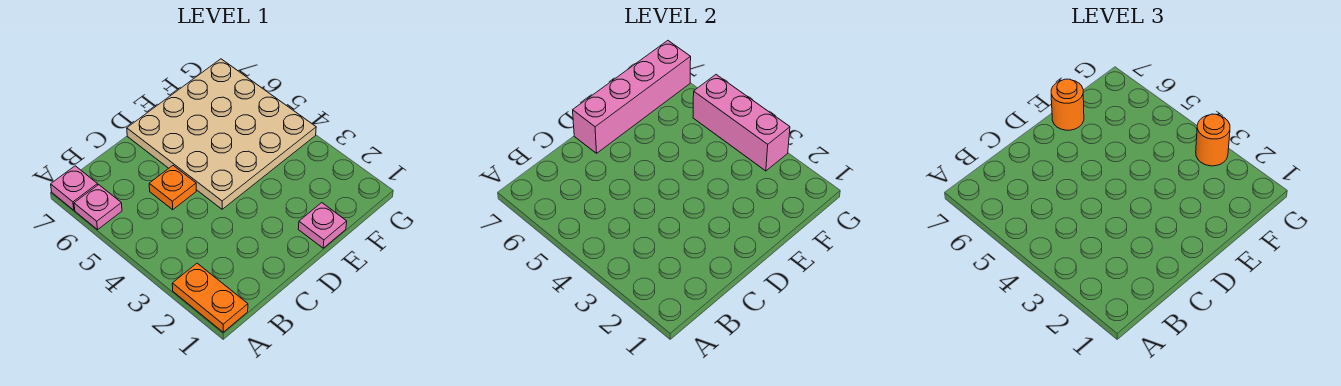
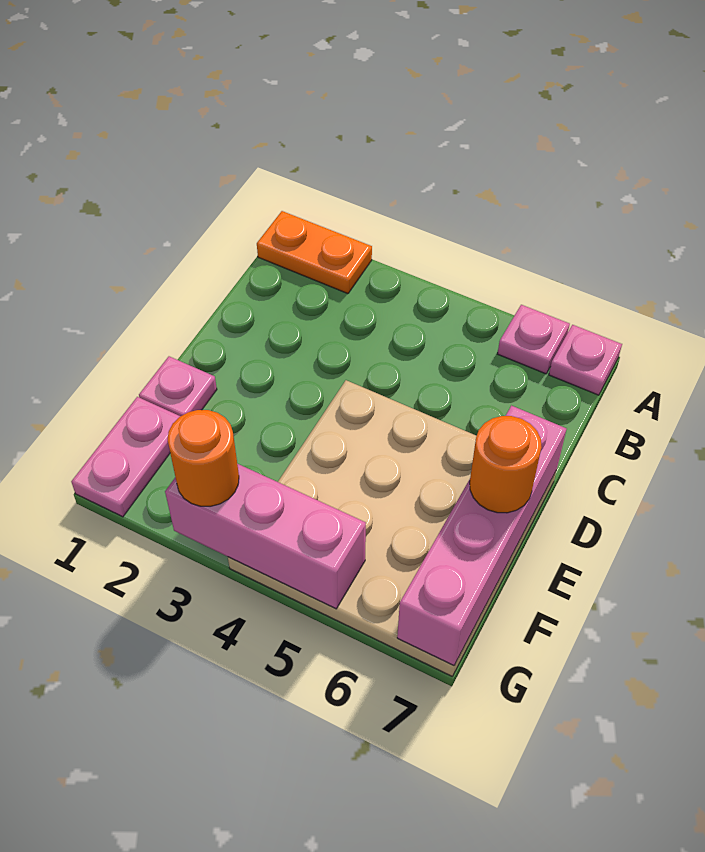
orange plate C5 level 1 -> none
none -> pink plate F1:G1 level 1

